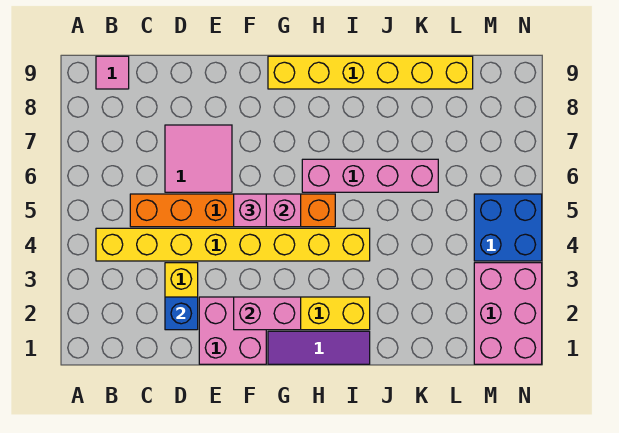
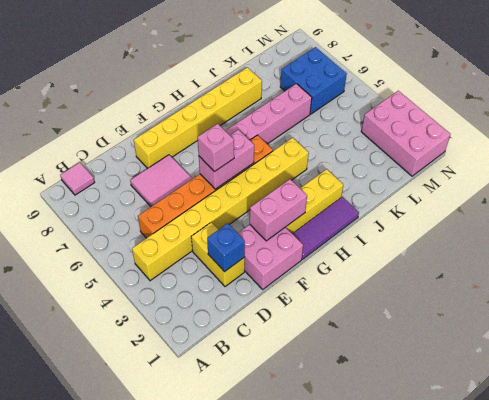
yellow brick G9:L9 level 1 -> yellow brick E8:J8 level 1
blue brick M4:N5 level 1 -> blue brick L6:M7 level 1

